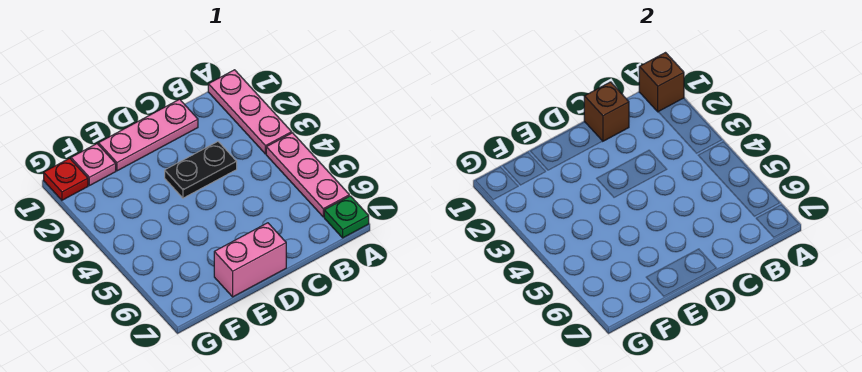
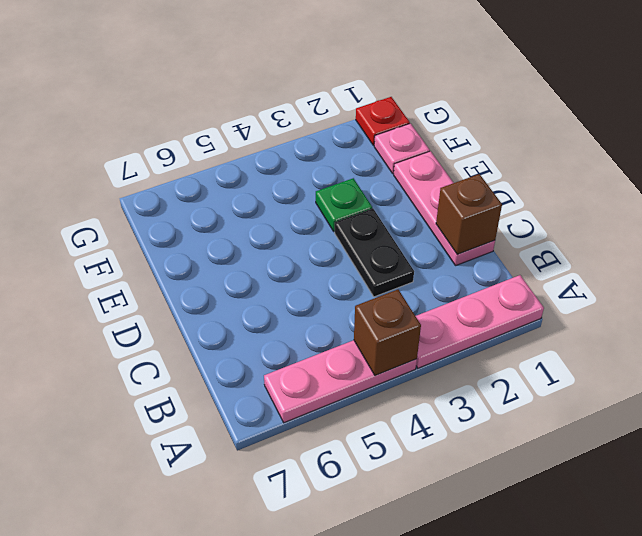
brown brick A1 level 2 -> brown brick A4 level 2
green plate A7 level 1 -> green plate E3 level 1
pink brick D7:E7 level 1 -> none

